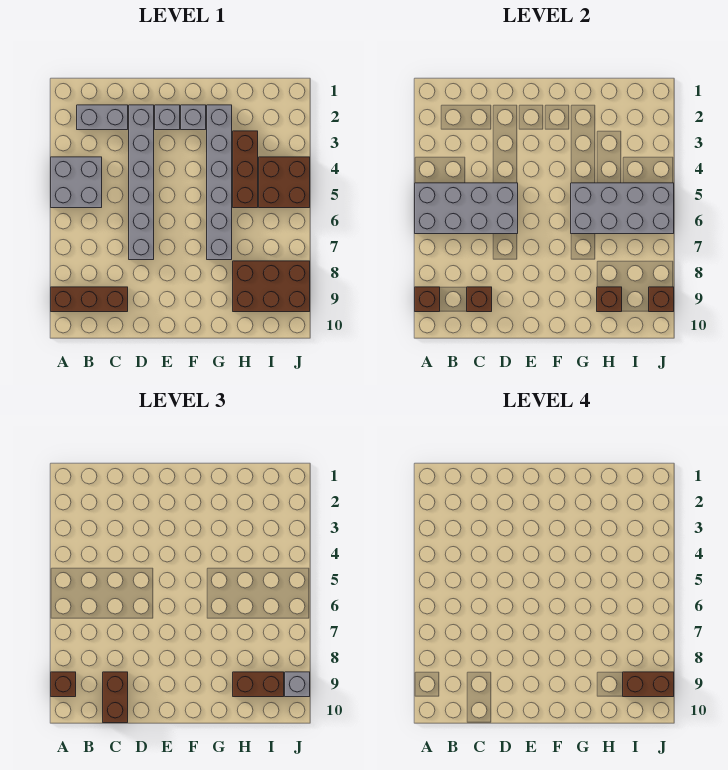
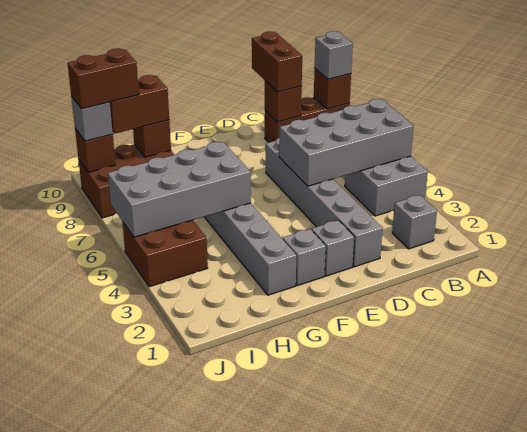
brown brick A9 level 3 -> grey brick A9 level 3
grey brick B2:C2 level 1 -> grey brick B2 level 1
brown brick H3:H5 level 1 -> none

